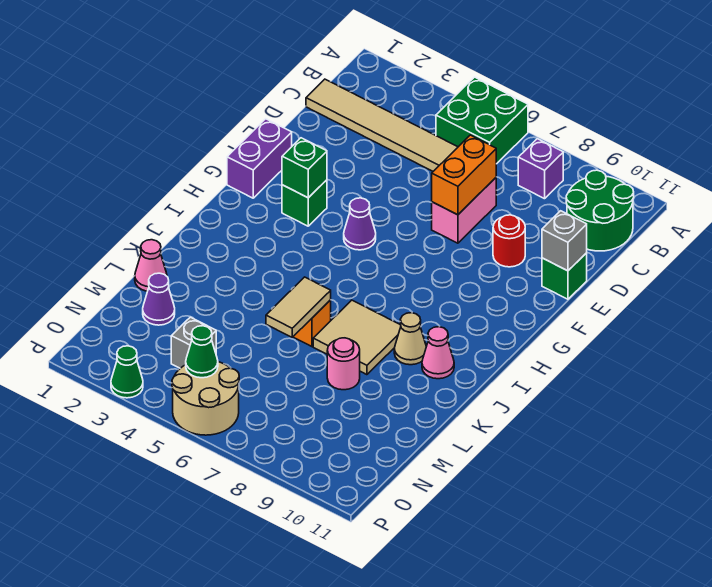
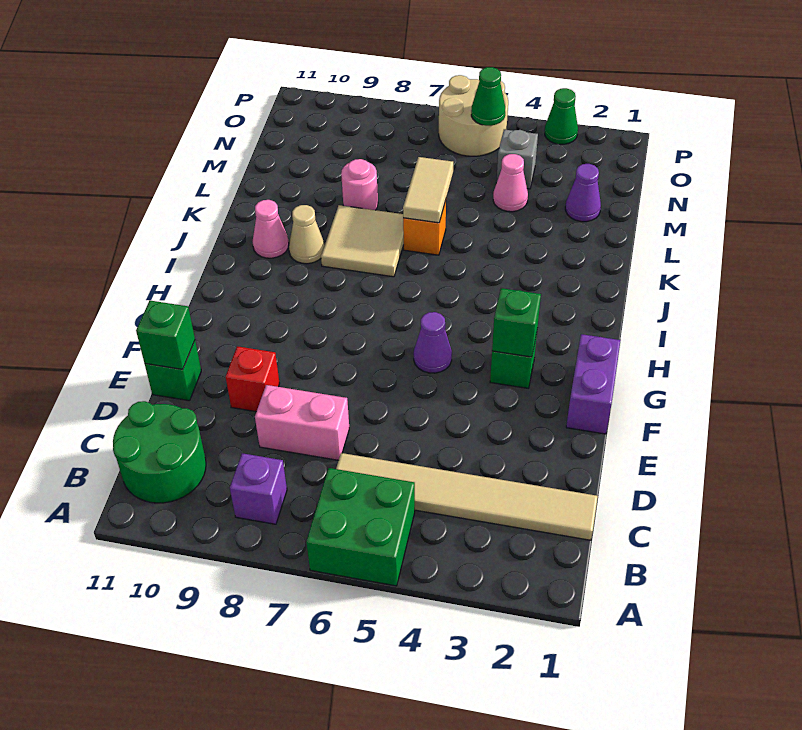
pink brick D7:E7 level 1 -> pink brick D7:D8 level 1
orange brick D7:E7 level 2 -> none
red round brick E9 level 1 -> red brick E9 level 1
grey brick E11 level 2 -> green brick E11 level 2
pink cone L1 level 1 -> pink cone M4 level 1

